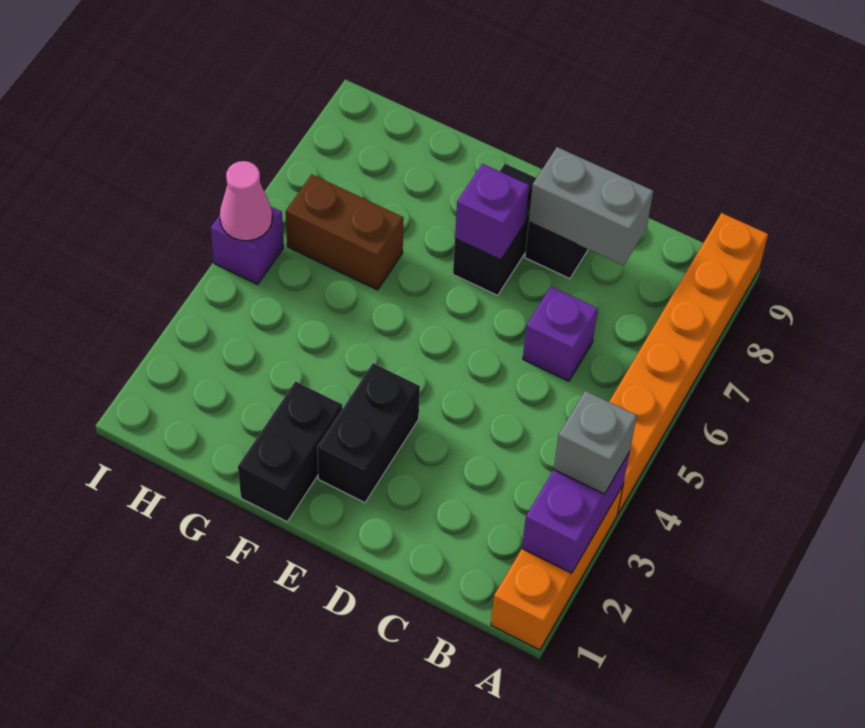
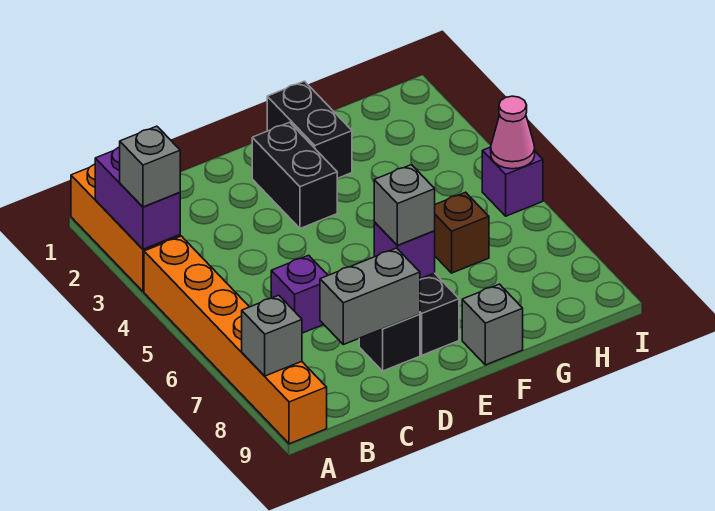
none -> grey brick A8 level 2
none -> grey brick E7 level 3
none -> grey brick F9 level 1
brown brick G6:H6 level 1 -> brown brick G6 level 1

